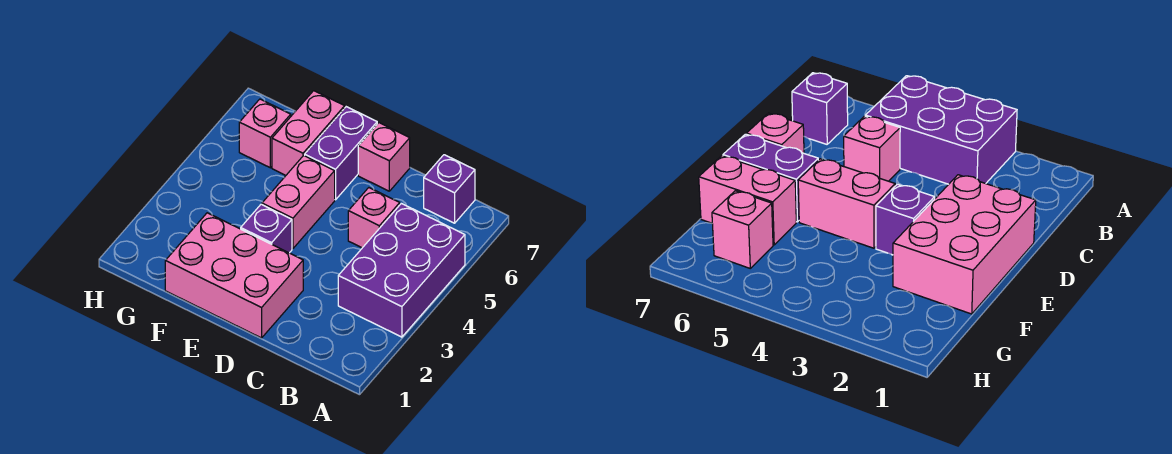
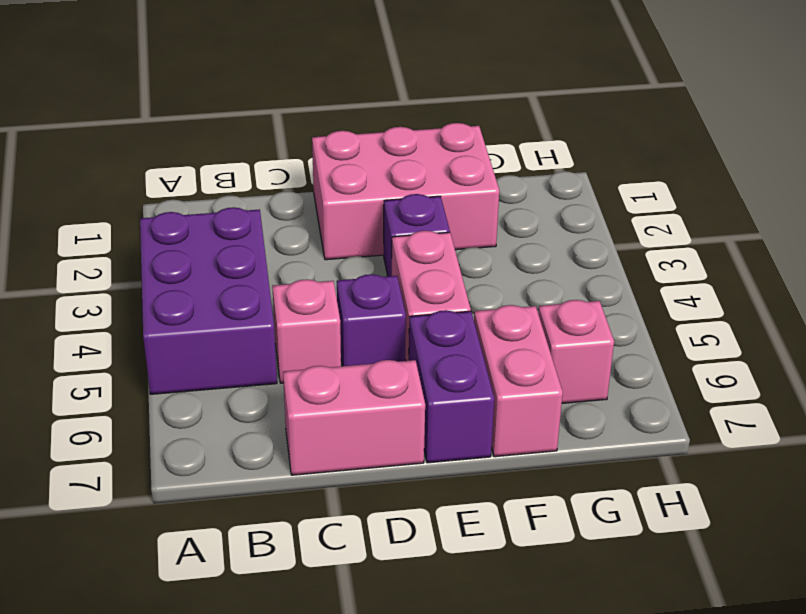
purple brick B7 level 1 -> purple brick D5 level 1
pink brick D7 level 1 -> pink brick C7:D7 level 1

